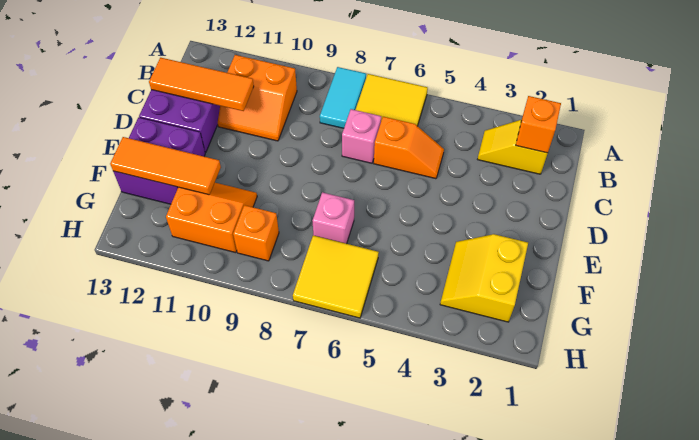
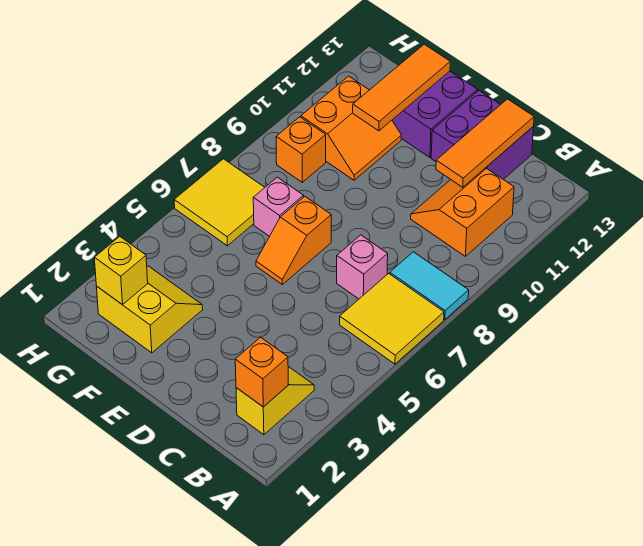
orange slope C5:C6 level 1 top 6 -> orange slope E6:E7 level 1 top 7
none -> yellow brick G2 level 2

